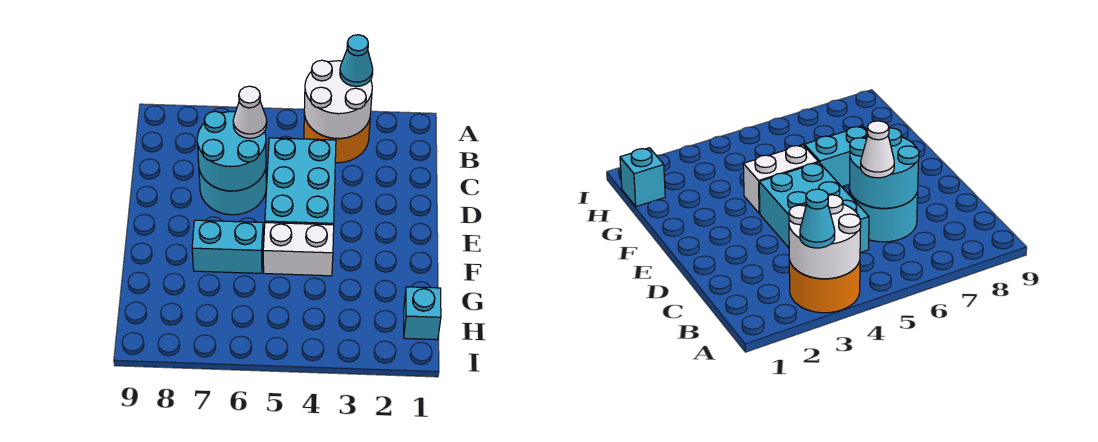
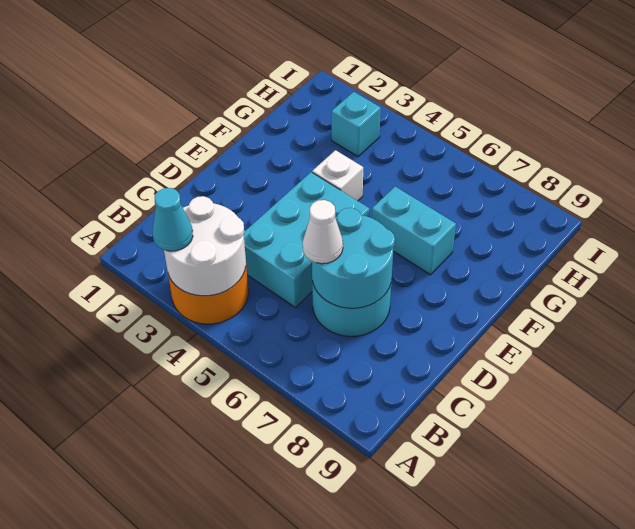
white brick F4:F5 level 1 -> white brick F4 level 1
cyan brick H1 level 1 -> cyan brick H3 level 1

